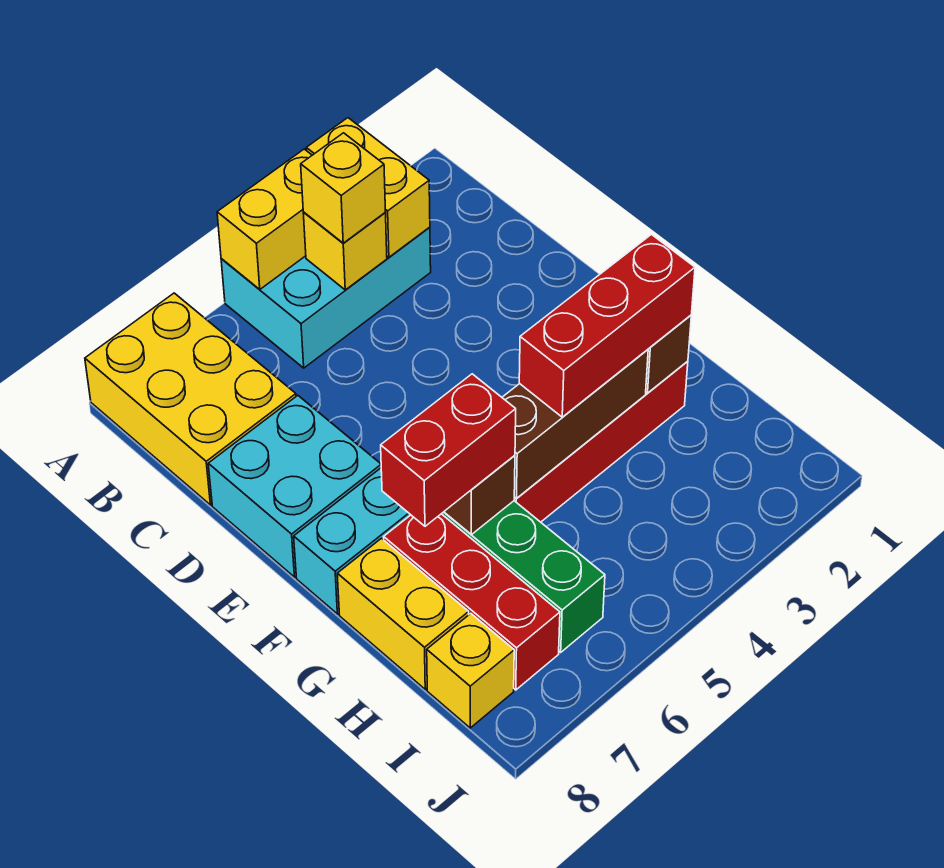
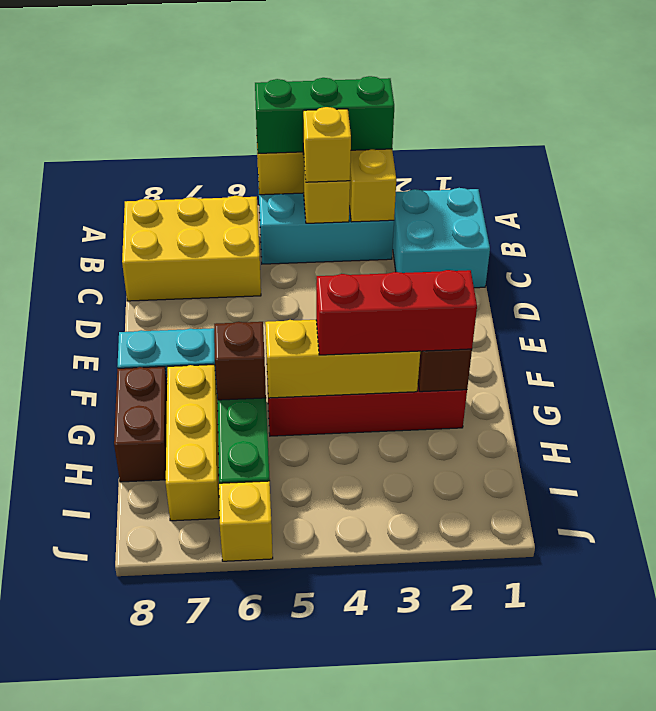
none -> green brick A3:A5 level 3
yellow brick A7:C8 level 1 -> yellow brick B6:C8 level 1
cyan brick D7:E8 level 1 -> cyan brick B1:C2 level 1
brown brick G3:G5 level 2 -> yellow brick G3:G5 level 2
red brick G6:G7 level 3 -> none
red brick G7:I7 level 1 -> yellow brick G7:I7 level 1
yellow brick G8:H8 level 1 -> brown brick G8:H8 level 1
yellow brick I8 level 1 -> yellow brick J6 level 1

